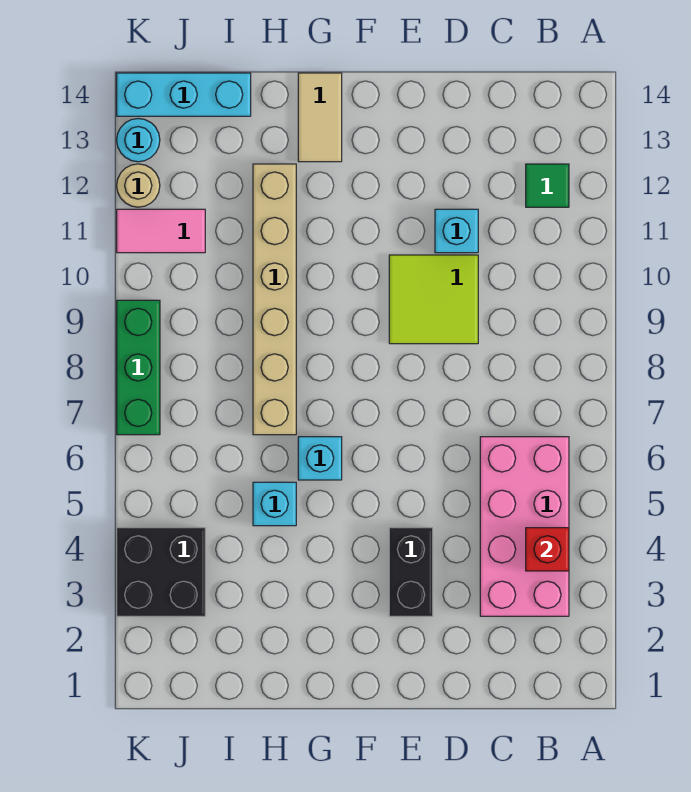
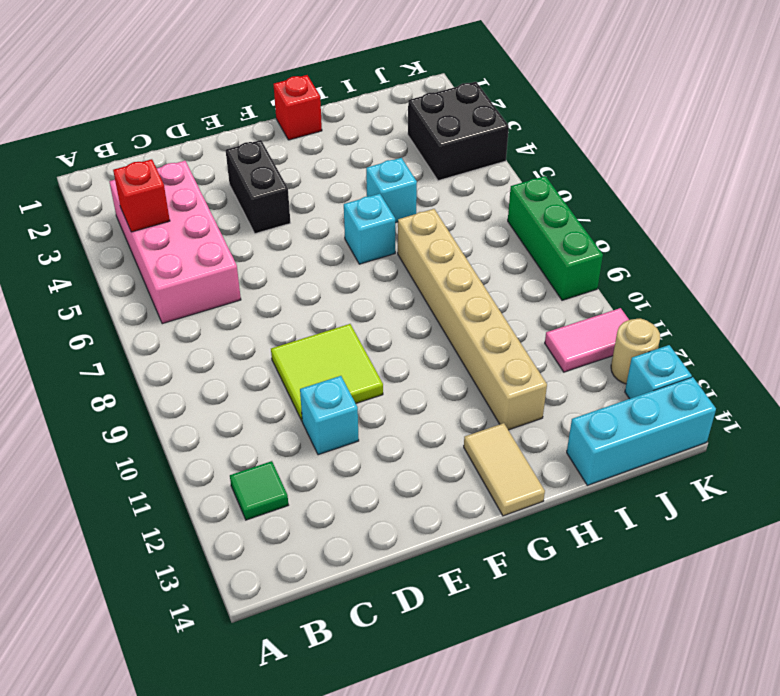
none -> red brick G1 level 1
cyan round brick K13 level 1 -> cyan brick K13 level 1

